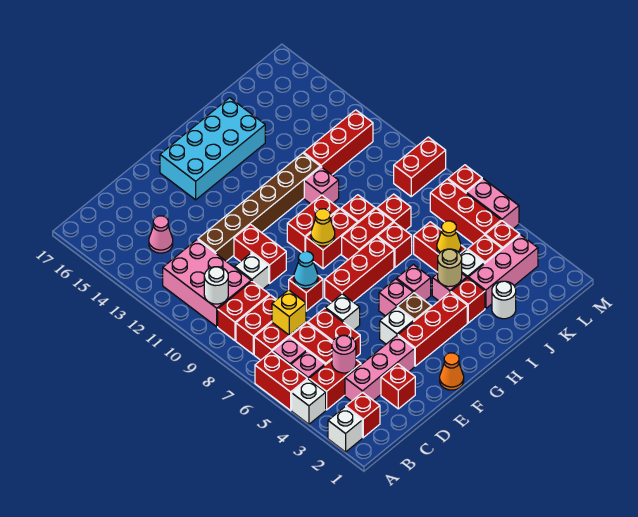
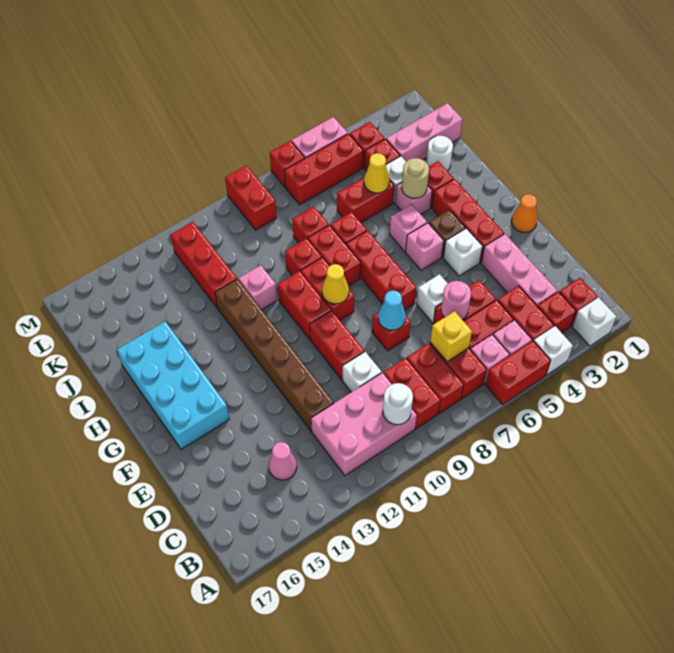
pink round brick C4 level 2 -> pink round brick D6 level 2
red brick D2 level 1 -> red brick B3 level 1
red brick E10:E11 level 1 -> red brick E10:F10 level 1
pink brick J3:L3 level 1 -> pink brick K1:K3 level 1

